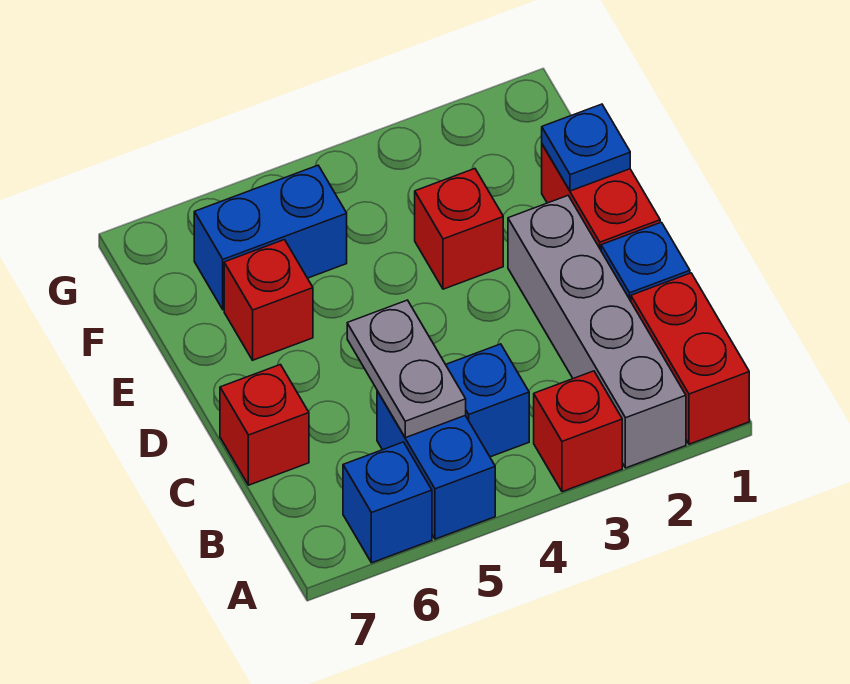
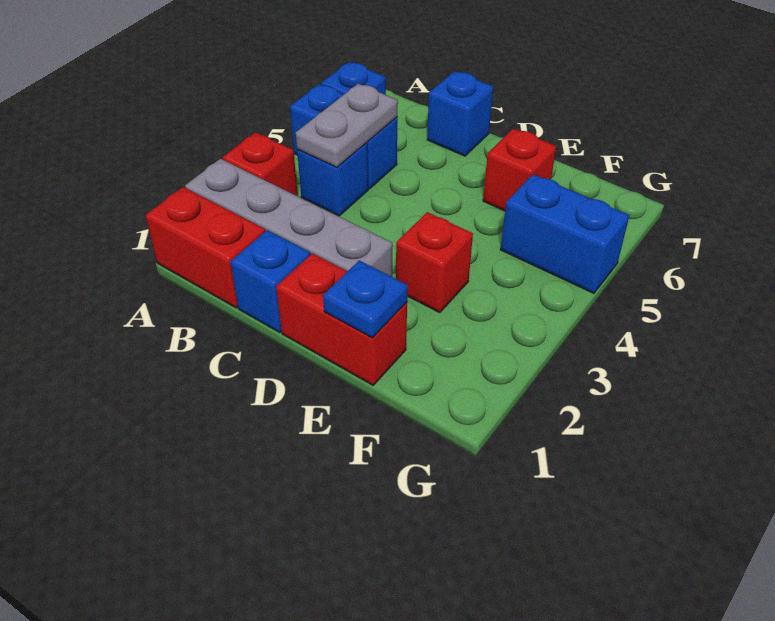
grey plate B5:C5 level 2 -> grey plate B4:B5 level 2
red brick C7 level 1 -> blue brick C7 level 1
blue brick F5:F6 level 1 -> blue brick F5:G5 level 1

